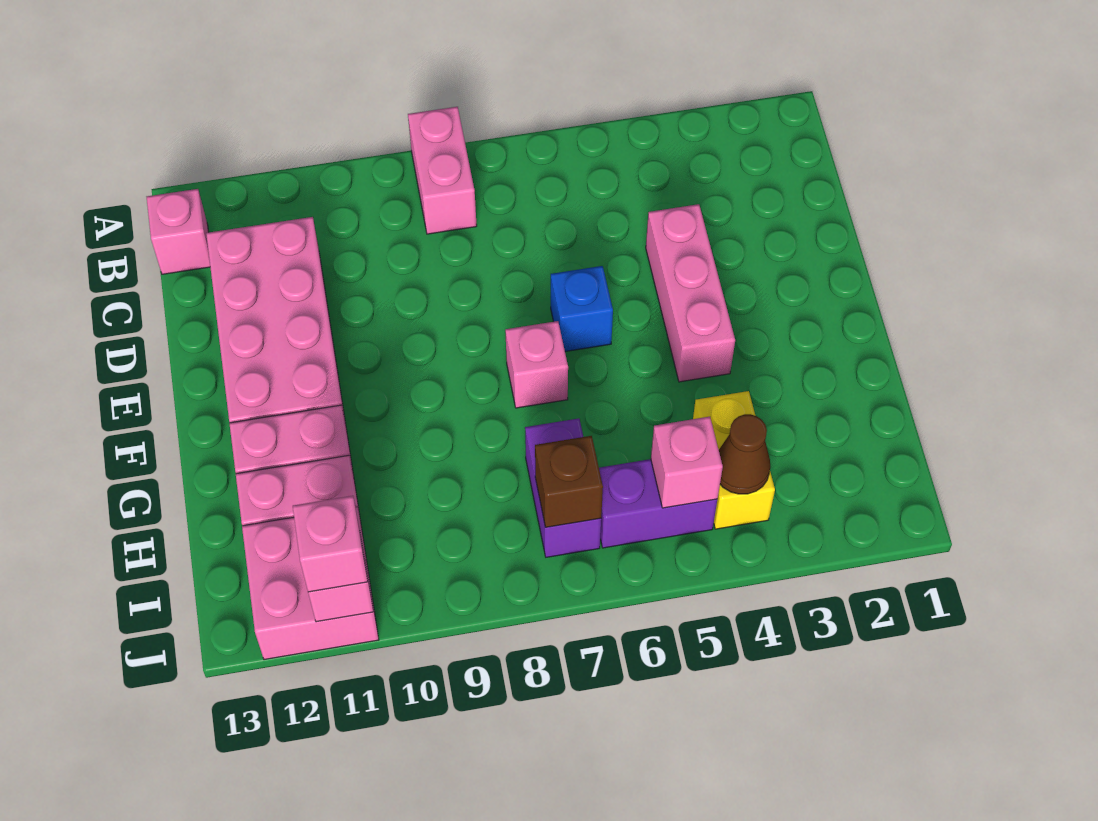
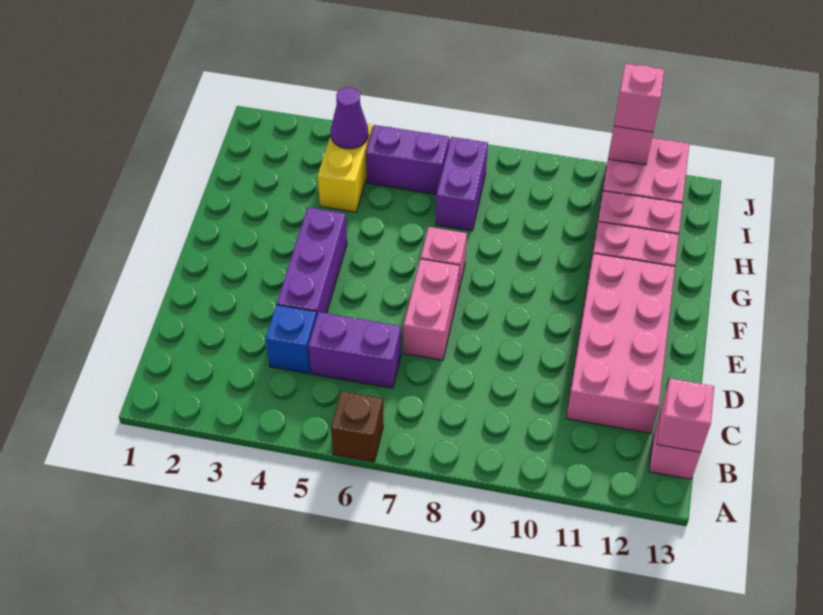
pink brick A8:B8 level 1 -> pink brick D7:E7 level 1
none -> purple brick C5:C6 level 1
pink brick D4:F4 level 1 -> purple brick D4:F4 level 1
blue brick E6 level 1 -> blue brick C4 level 1
brown cone I4 level 2 -> purple cone I4 level 2
pink brick I5 level 2 -> pink brick B13 level 2
brown brick I7 level 2 -> brown brick A6 level 1

